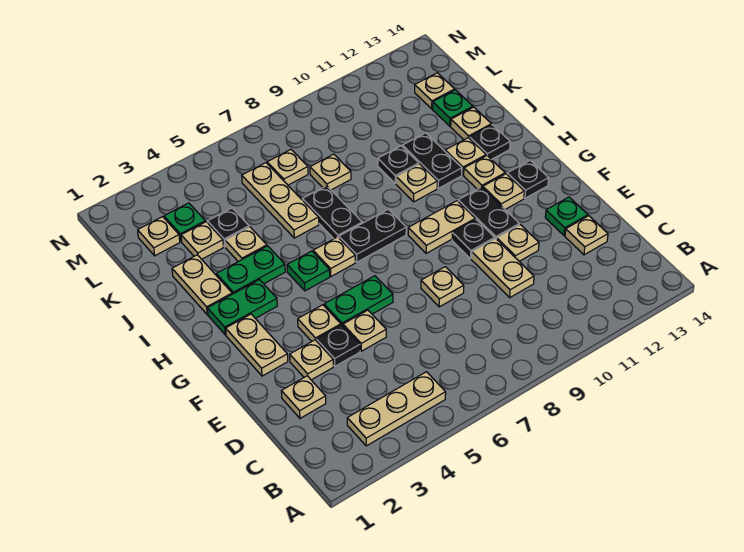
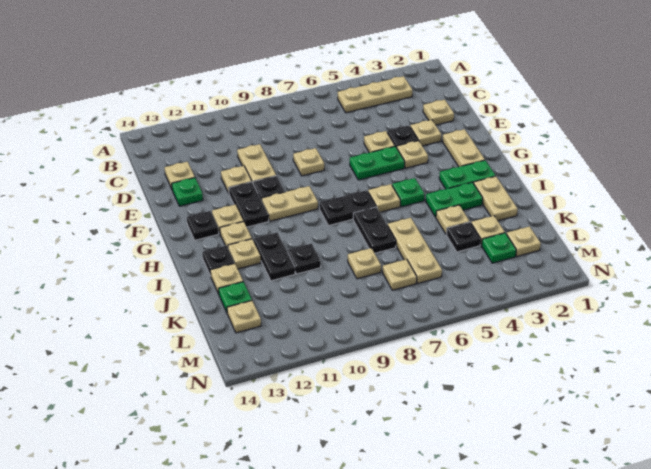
tan plate I10 level 1 -> none

